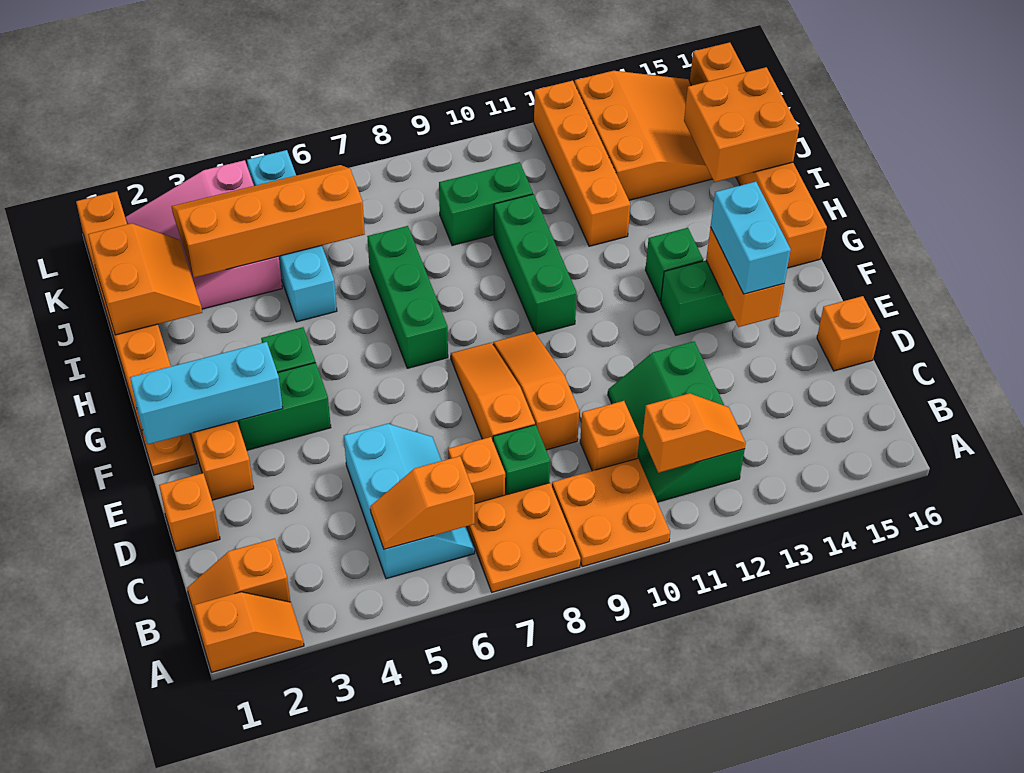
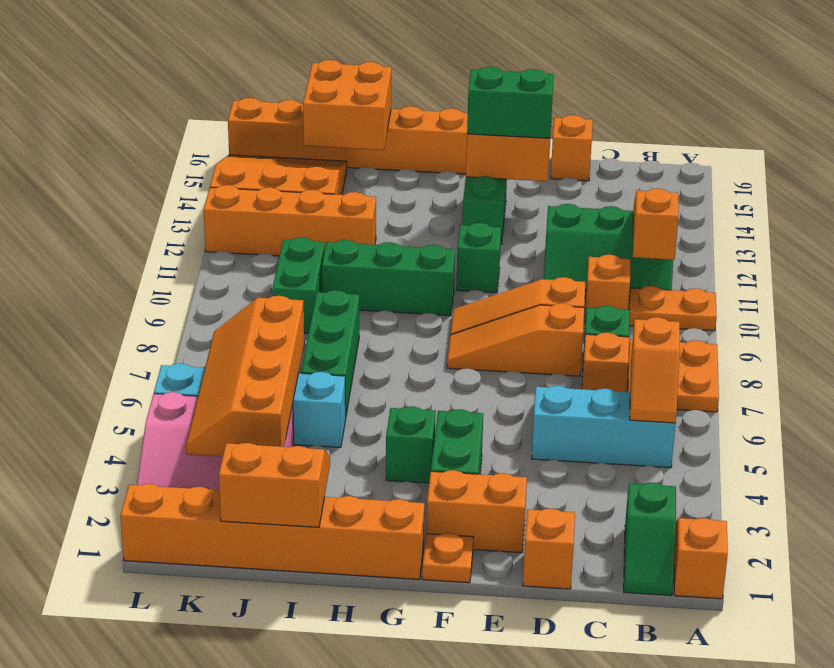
orange plate A9:B10 level 1 -> orange plate A10:B10 level 1
orange slope B1:B2 level 1 top 2 -> green slope B1:B2 level 1 top 2
cyan brick E14:F14 level 3 -> green brick E14:F14 level 3
cyan brick F1:F3 level 2 -> none
green brick G7:I7 level 1 -> green brick I6:I8 level 1
green brick G13 level 1 -> green brick F11 level 1

